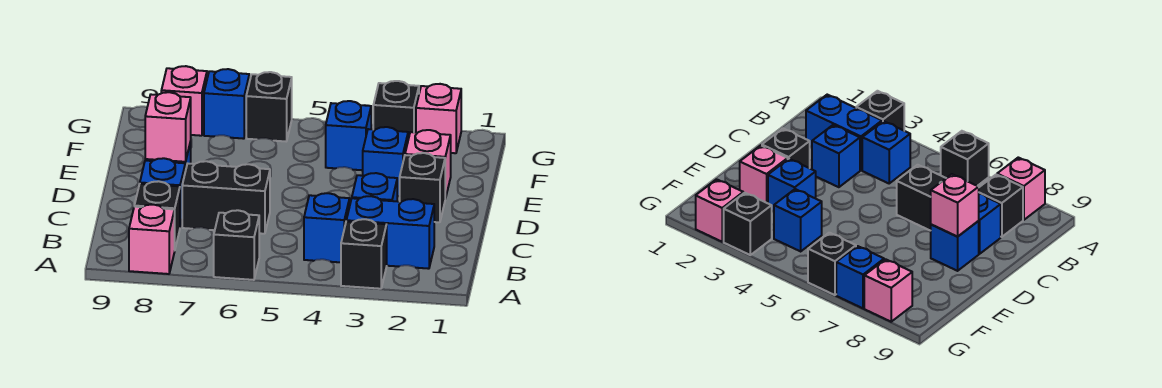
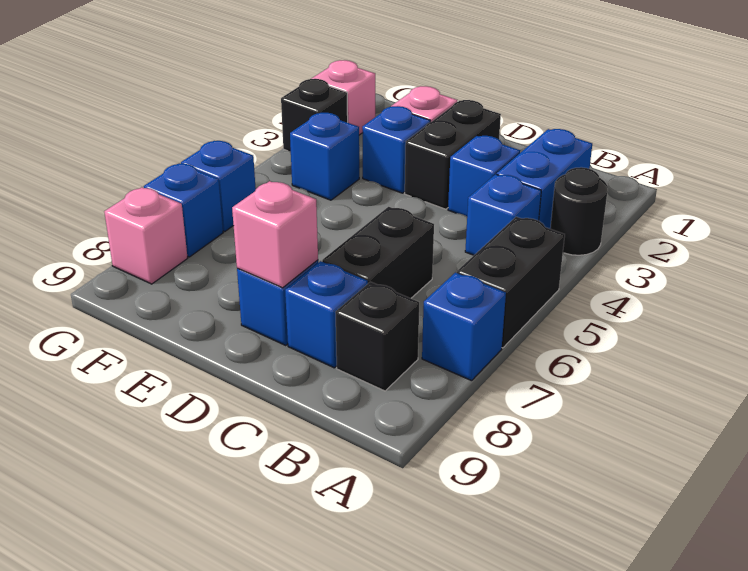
black brick A3 level 1 -> black round brick A3 level 1
black brick A6 level 1 -> black brick A5:A6 level 1
none -> blue brick A7 level 1
pink brick A8 level 1 -> none
black brick D2 level 1 -> black brick D2:D3 level 1
black brick G6 level 1 -> blue brick G6 level 1

